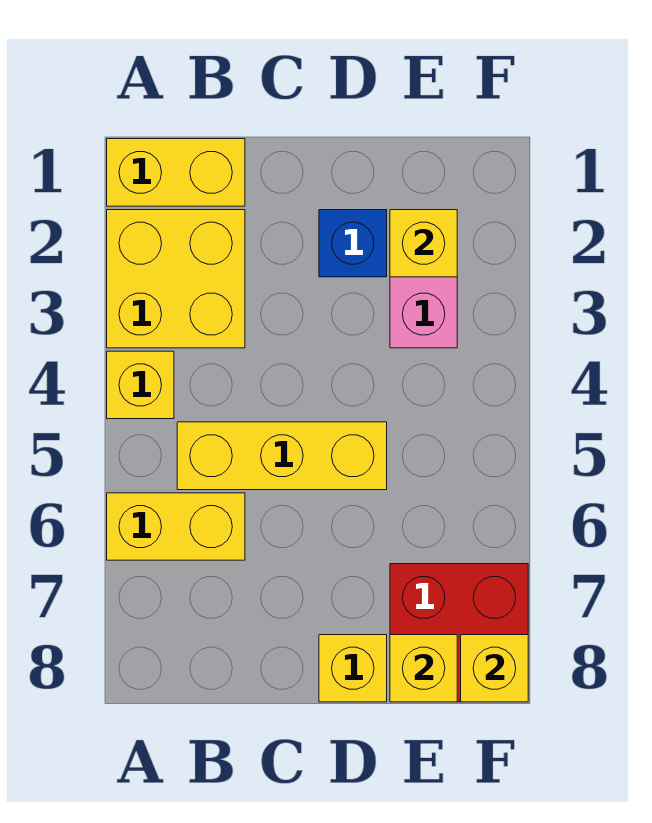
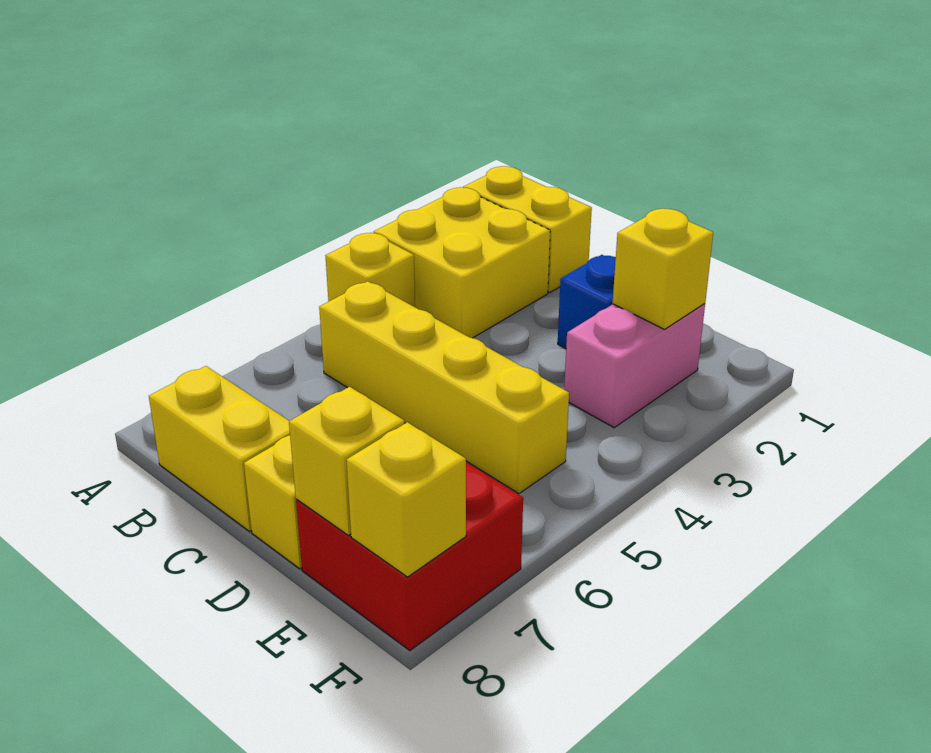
yellow brick A6:B6 level 1 -> yellow brick B8:C8 level 1
yellow brick B5:D5 level 1 -> yellow brick B5:E5 level 1

